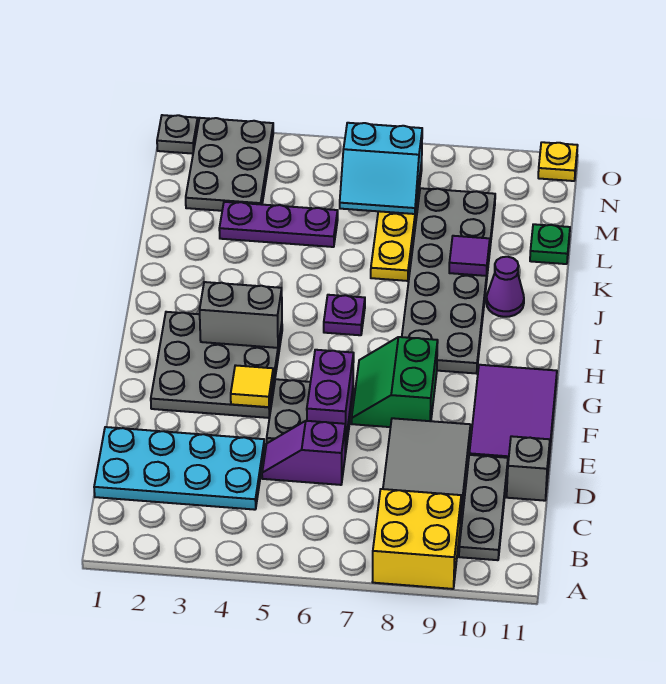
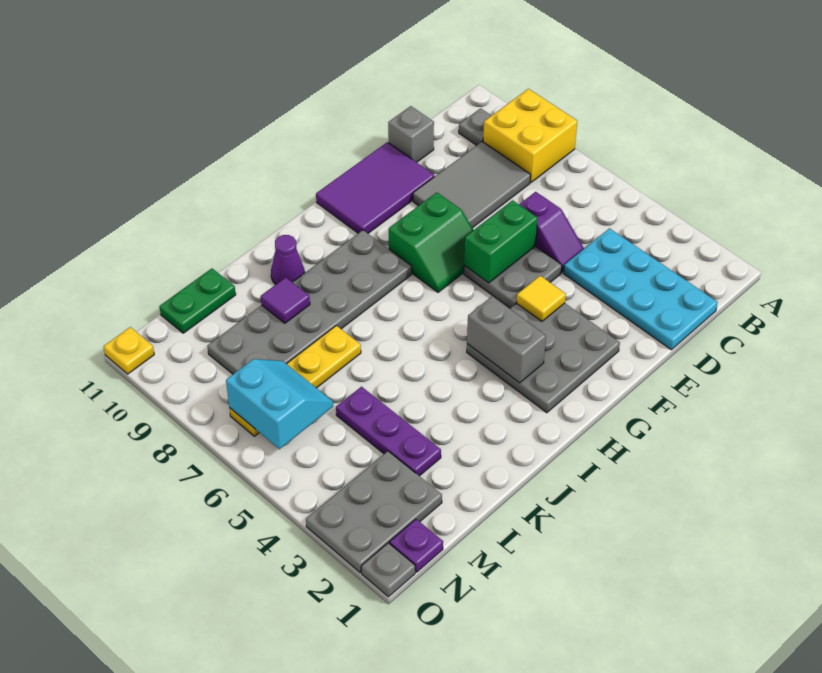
grey plate B10:D10 level 1 -> grey plate B10 level 1
purple brick E6:F6 level 2 -> green brick E6:F6 level 2
purple plate I6 level 1 -> purple plate N1 level 1
green plate L11 level 1 -> green plate L11:M11 level 1

